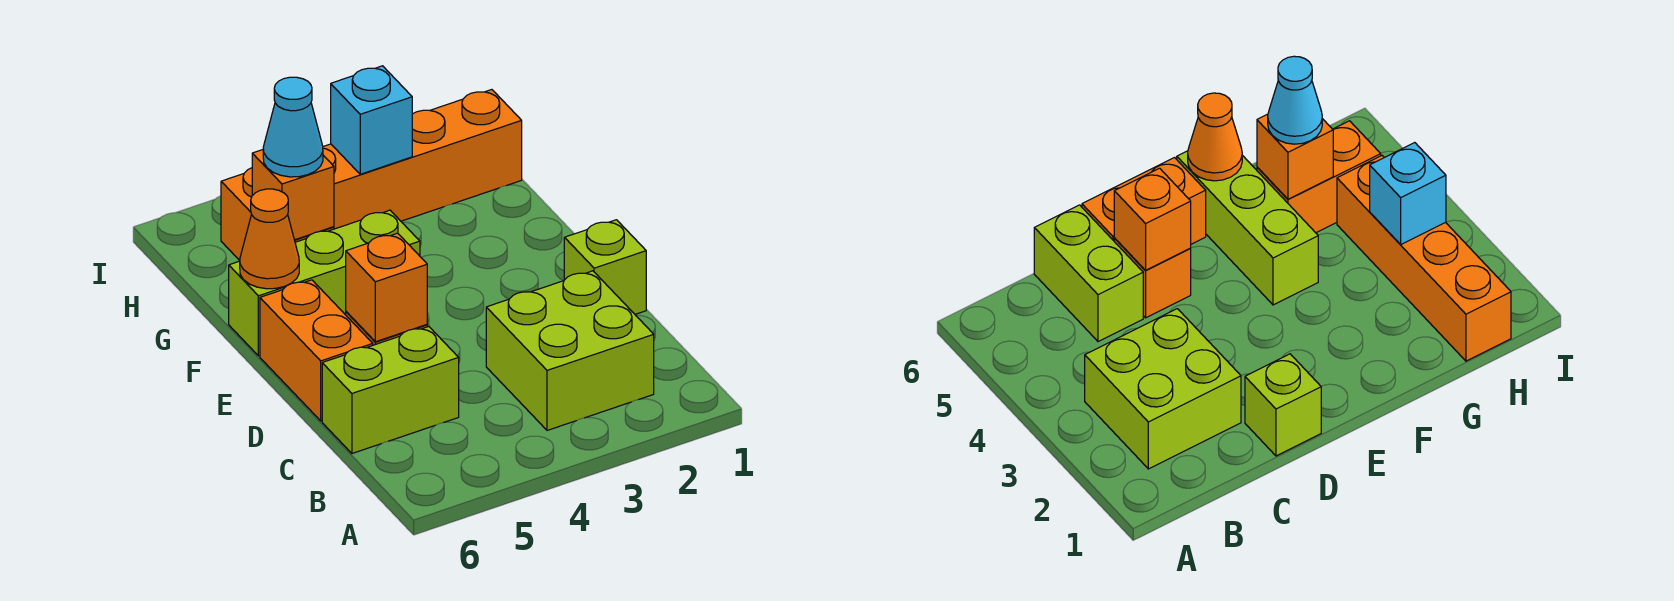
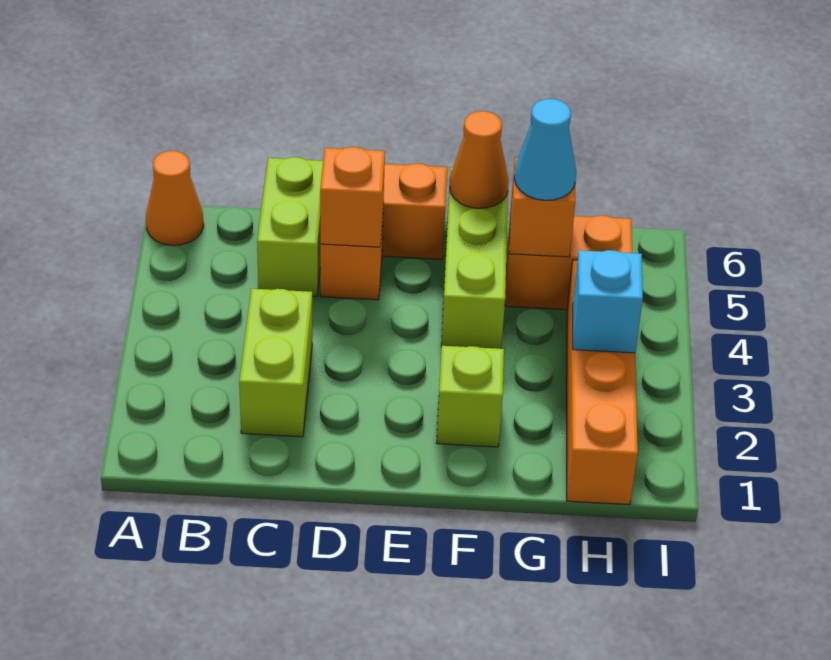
none -> orange cone A6 level 1
lime brick B2:C3 level 1 -> lime brick C2:C3 level 1
lime brick D1 level 1 -> lime brick F2 level 1

